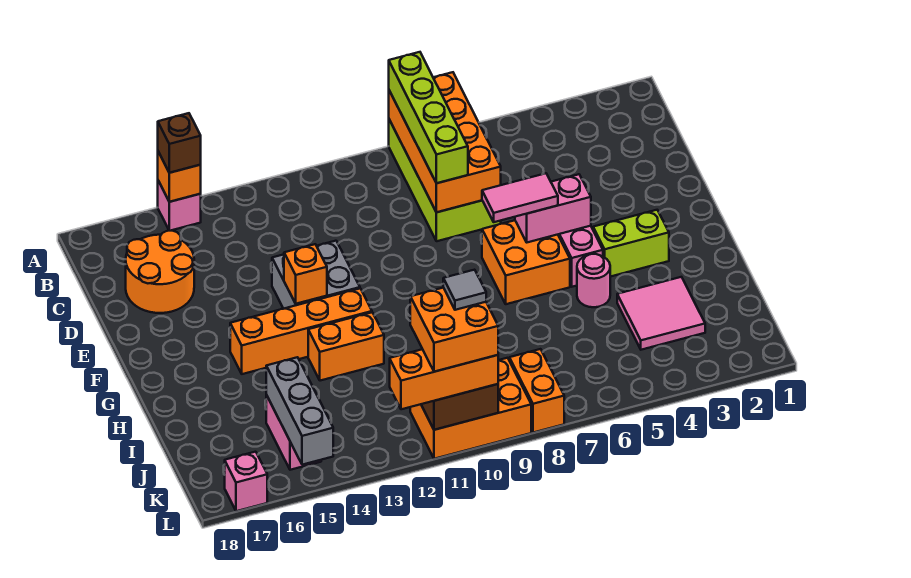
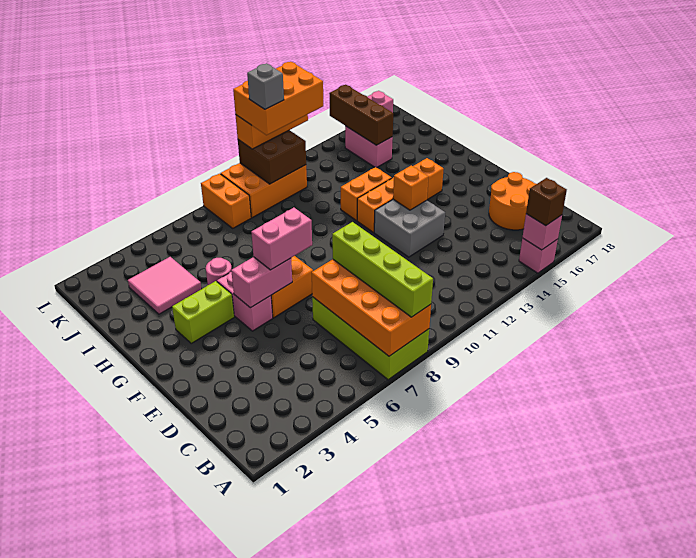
orange brick A15 level 2 -> pink brick A15 level 2
pink tile F6:F7 level 3 -> pink brick F6:F7 level 3
grey brick J15:L15 level 2 -> brown brick J15:L15 level 2
orange brick K10:L11 level 4 -> orange brick K10:L12 level 4
grey tile K10 level 5 -> grey brick K10 level 5

